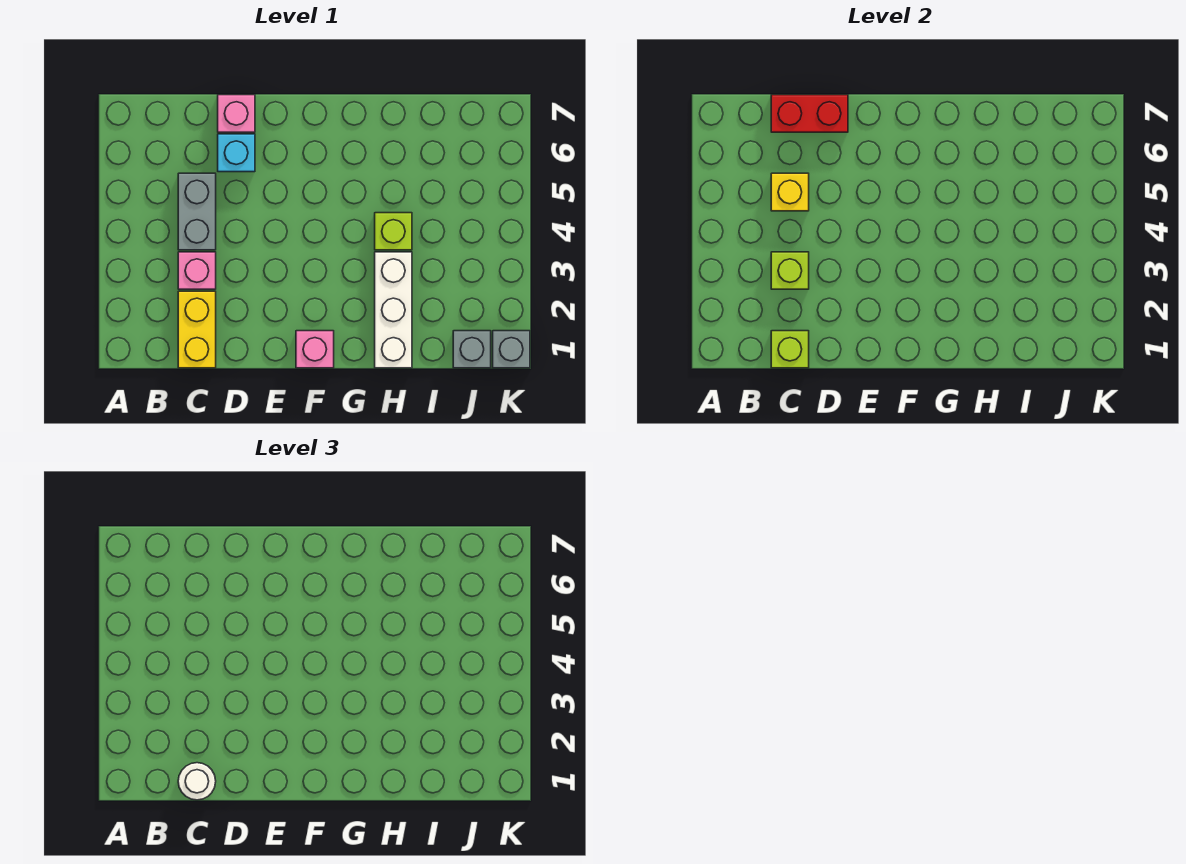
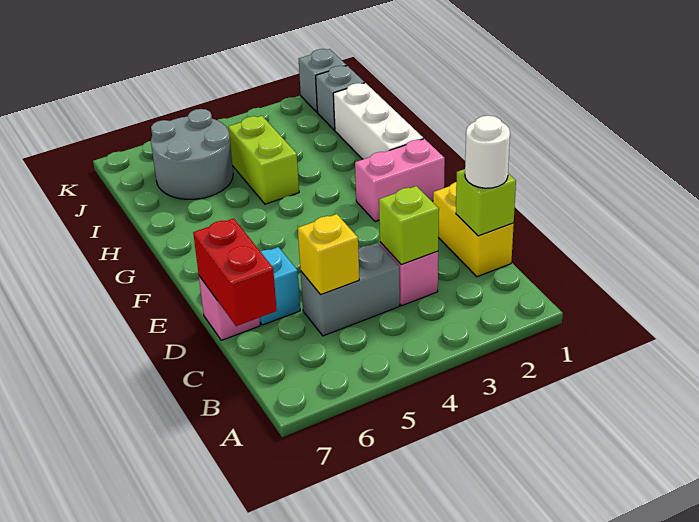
yellow brick C1:C2 level 1 -> yellow brick C1:D1 level 1
pink brick F1 level 1 -> pink brick F1:F2 level 1
white brick H1:H3 level 1 -> white brick G1:I1 level 1
lime brick H4 level 1 -> lime brick H4:I4 level 1
none -> grey round brick I5:J6 level 1

